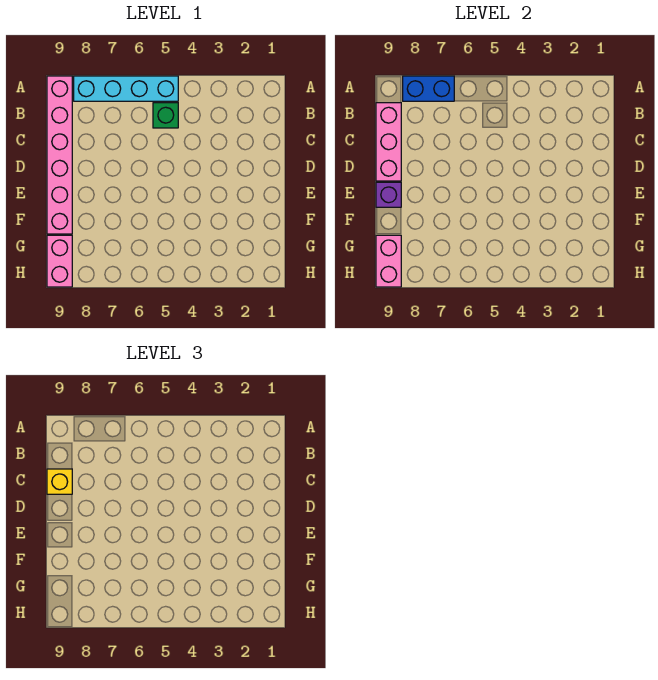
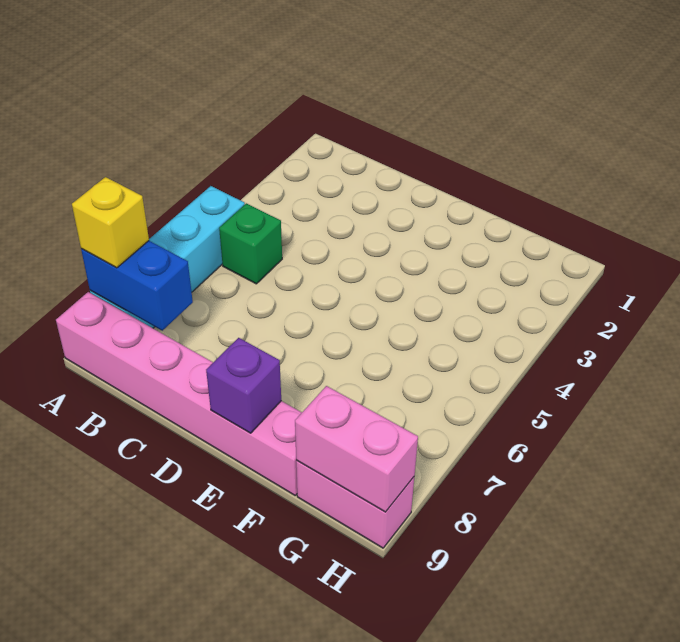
blue brick A7:A8 level 2 -> blue brick A8:B8 level 2
pink brick B9:D9 level 2 -> none
yellow brick C9 level 3 -> yellow brick A8 level 3

